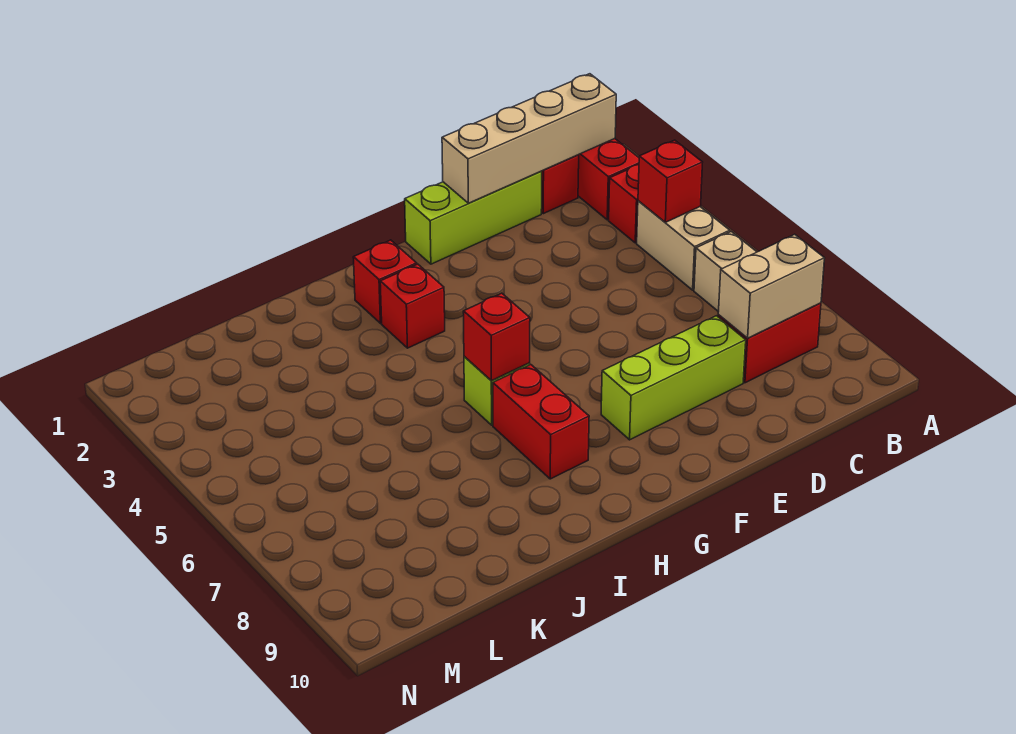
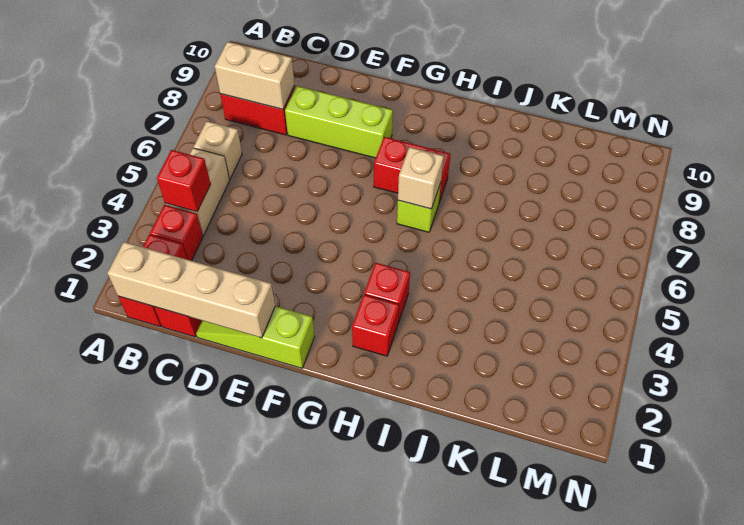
lime brick D1:F1 level 1 -> lime slope D1:F1 level 1 top F
red brick H6 level 2 -> tan brick H6 level 2
red brick H7:H8 level 1 -> red brick G7:H7 level 1

